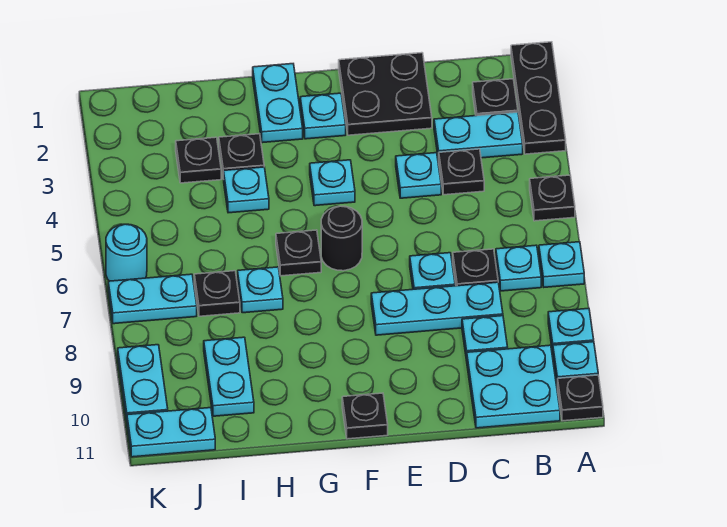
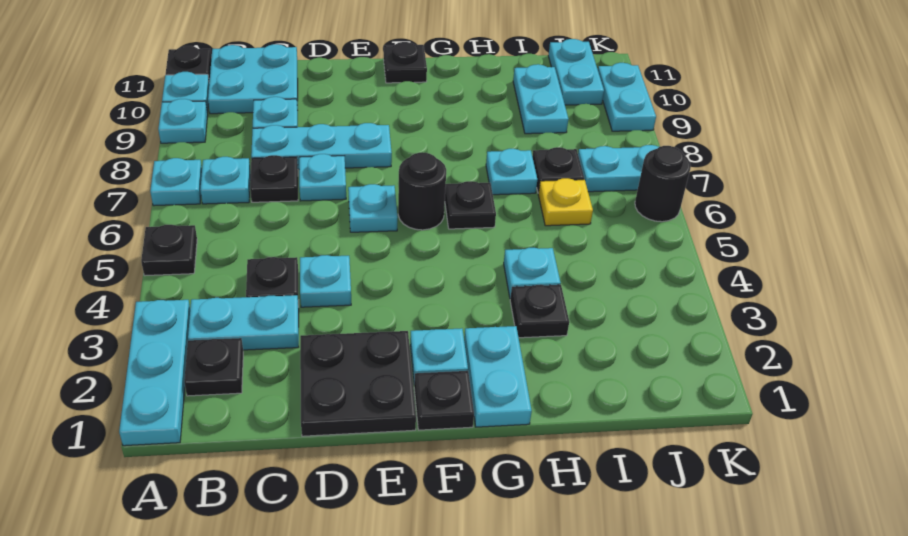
black plate A1:A3 level 1 -> cyan plate A1:A3 level 1
cyan plate F4 level 1 -> cyan plate E6 level 1
black plate I3 level 1 -> black plate F1 level 1
none -> yellow plate I6 level 1
cyan plate J11:K11 level 1 -> cyan plate J10:J11 level 1
cyan round brick K6 level 1 -> black round brick K6 level 1

